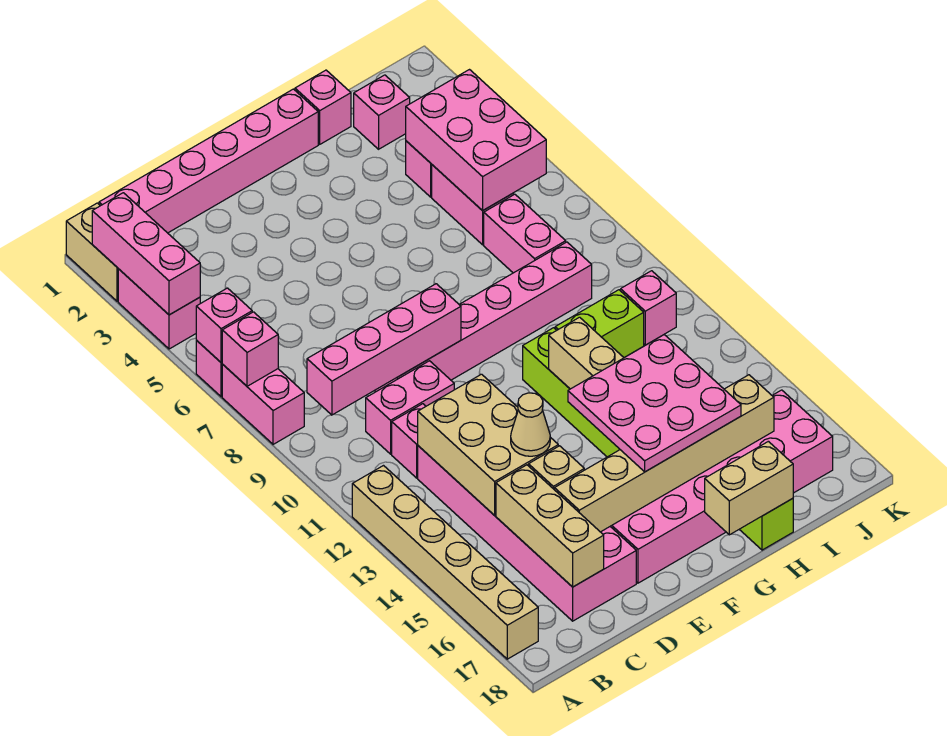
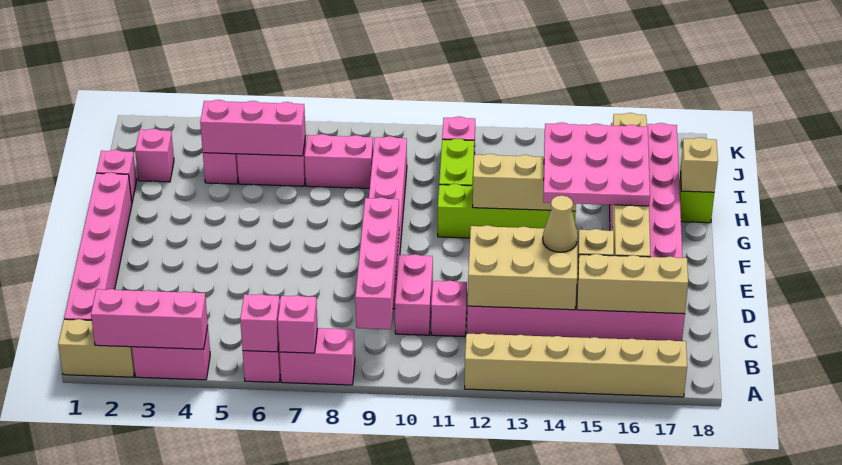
tan brick G18:H18 level 2 -> tan brick H18 level 2
pink brick I4:J6 level 2 -> pink brick I4:I6 level 2

